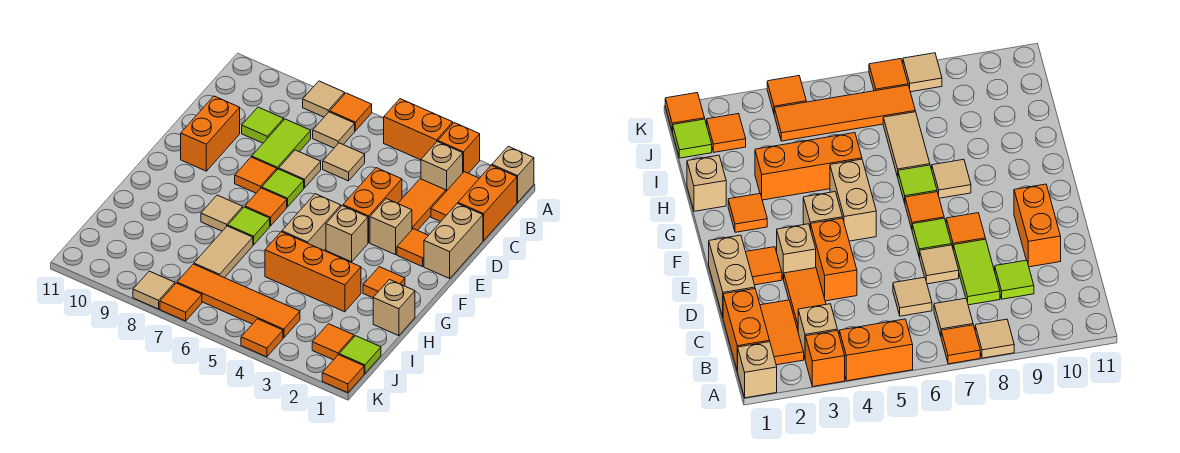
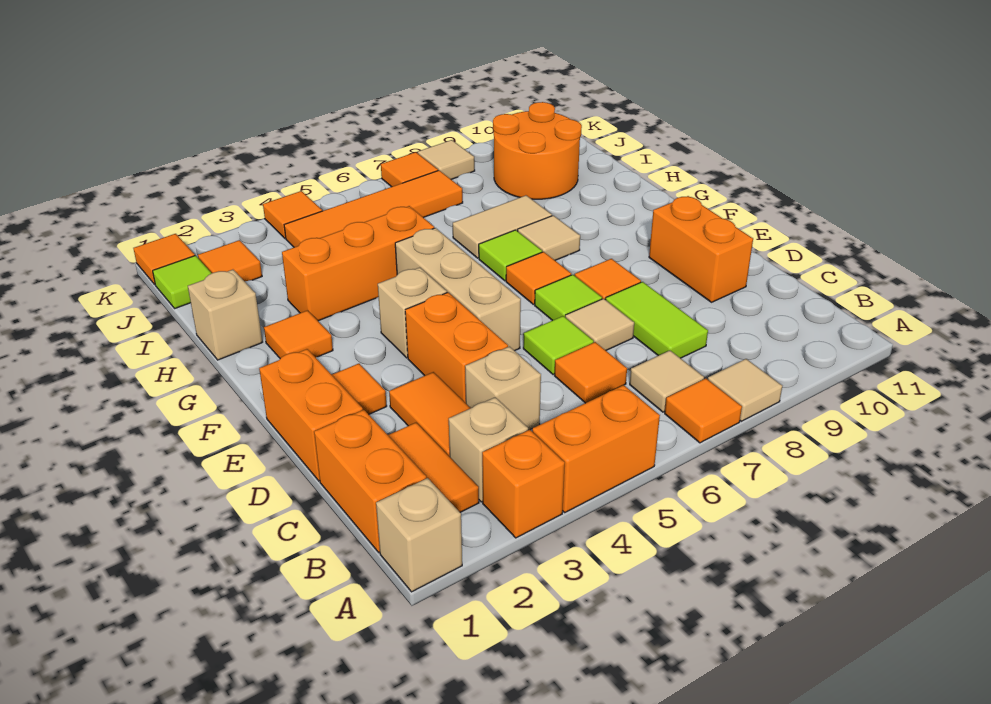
tan tile C6 level 1 -> orange tile C6 level 1
lime tile C9 level 1 -> lime tile D6 level 1
tan brick D1:E1 level 1 -> orange brick D1:E1 level 1
tan brick E3 level 1 -> tan brick C4 level 1
tan brick F5:G5 level 1 -> tan brick E5:G5 level 1
tan tile H7:I7 level 1 -> tan tile H7:H8 level 1
none -> orange round brick I9:J10 level 1

